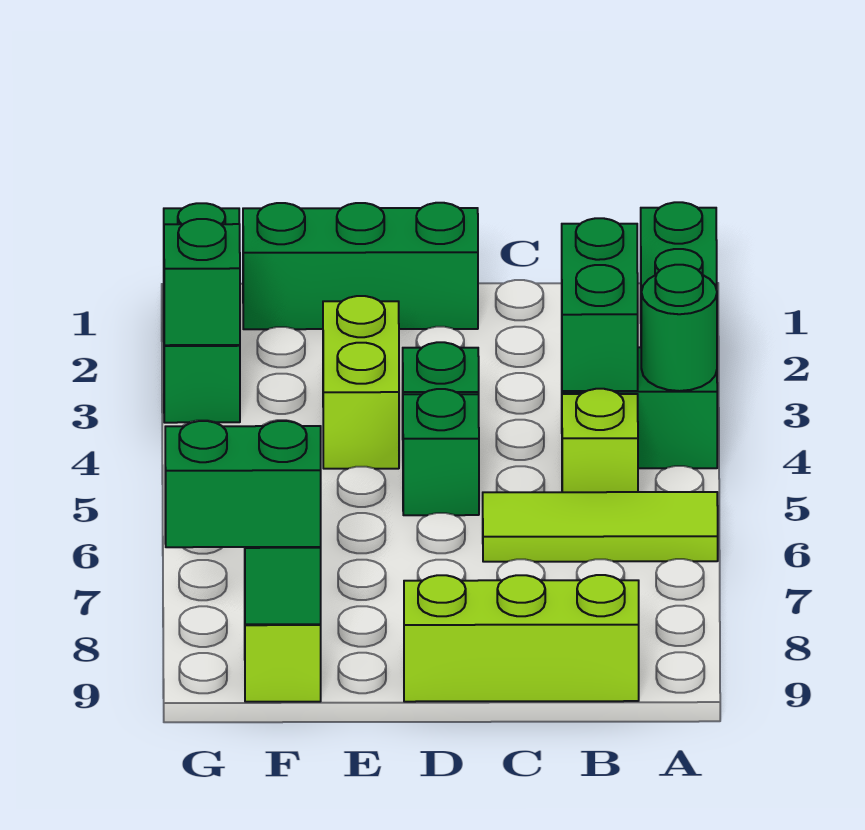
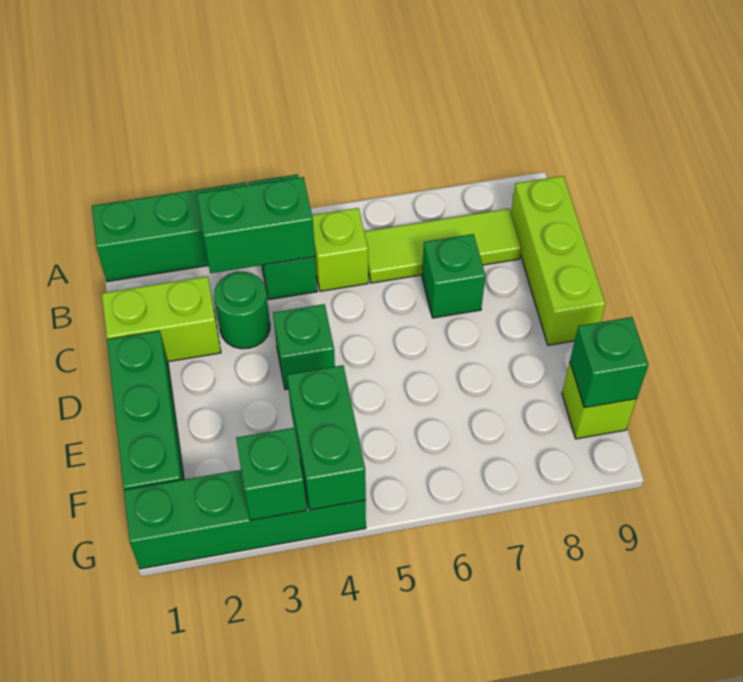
green round brick A4 level 2 -> green round brick C3 level 1
lime tile A6:C6 level 1 -> lime tile B6:B8 level 1
green brick D5 level 1 -> green brick C7 level 1
lime brick E3:E4 level 1 -> lime brick C1:C2 level 1
green brick F9:G9 level 3 -> green brick F4:G4 level 2
green brick G1:G3 level 1 -> green brick G1:G4 level 1

